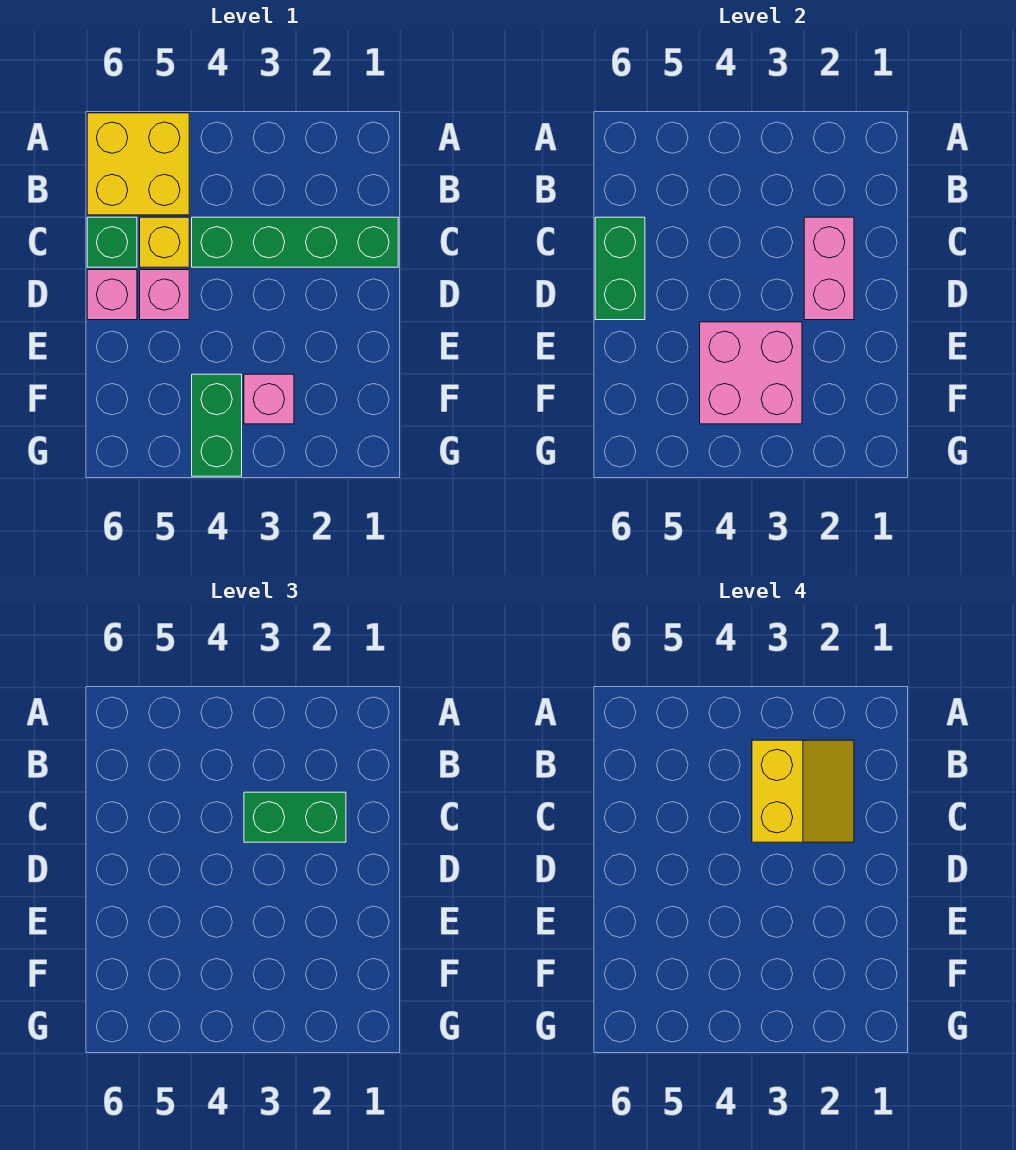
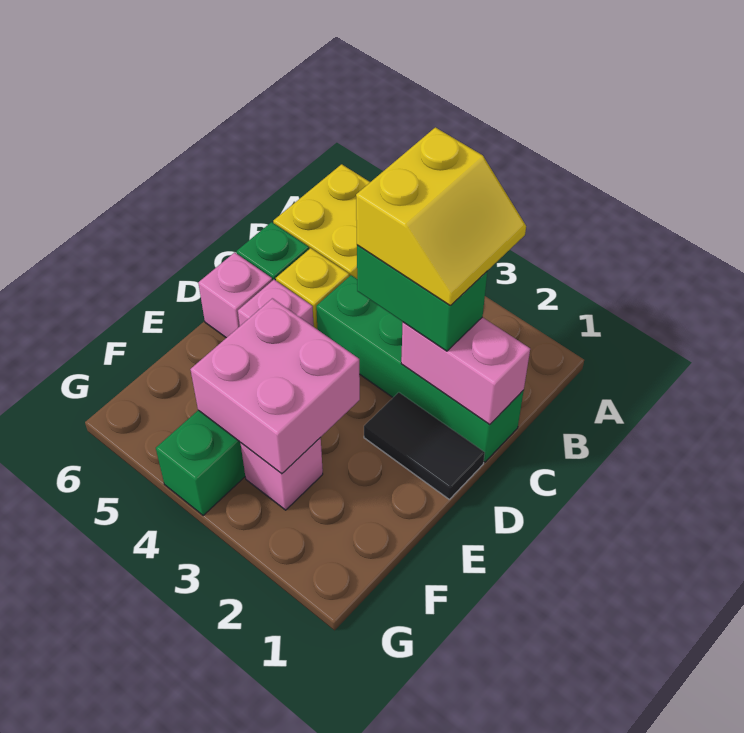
pink brick C2:D2 level 2 -> pink brick C1:C2 level 2
green brick C6:D6 level 2 -> none
none -> black tile D1:D2 level 1

